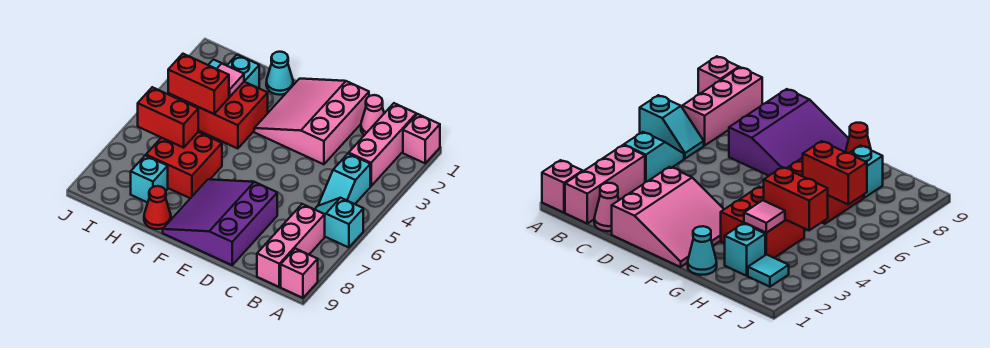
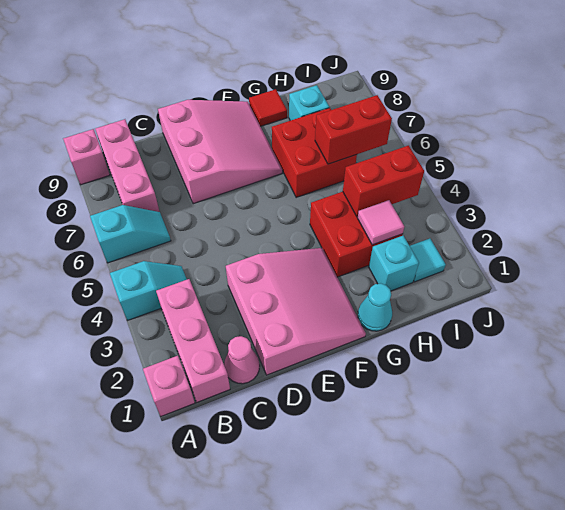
cyan slope B4:B5 level 1 top 4 -> cyan slope A4:B4 level 1 top A
purple slope D7:F9 level 1 top D -> pink slope D7:F9 level 1 top D
red cone G9 level 1 -> red tile G9 level 1

